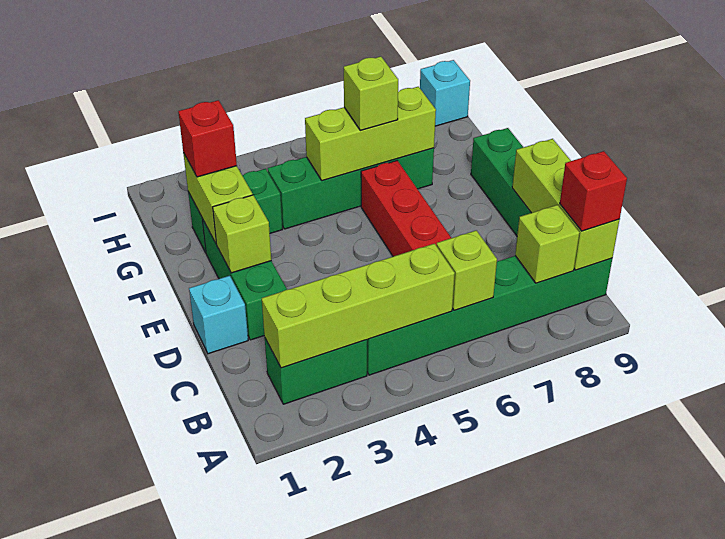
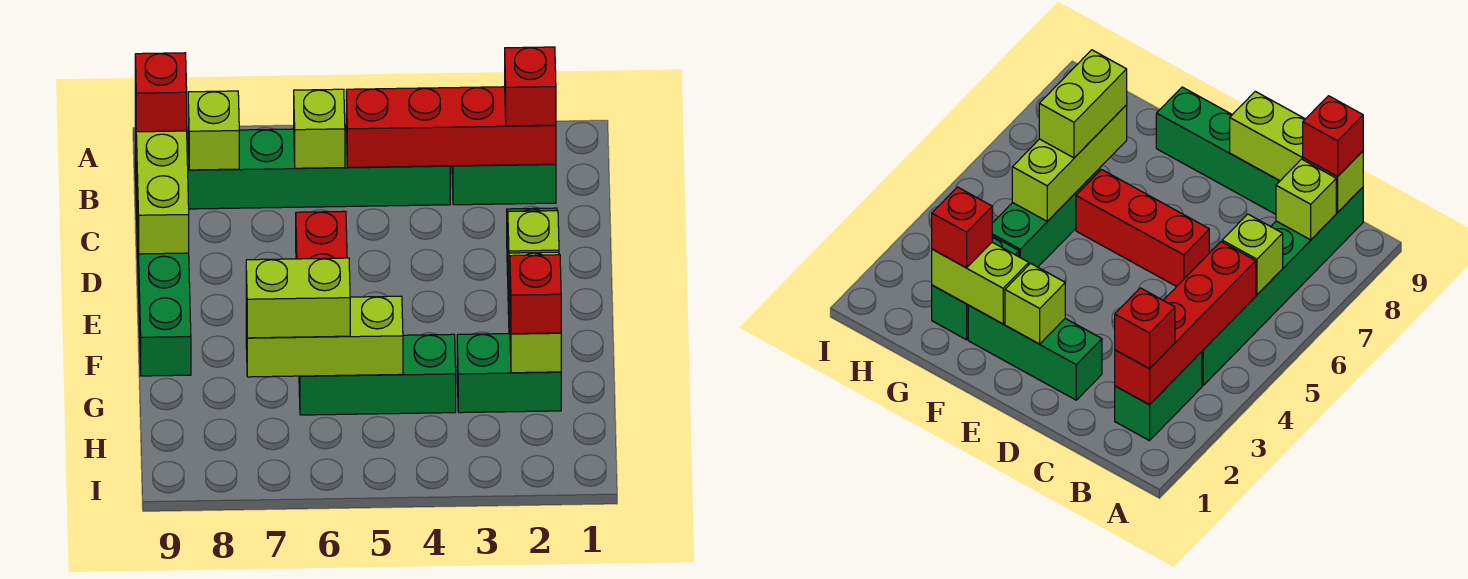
lime brick B2:B5 level 2 -> red brick B2:B5 level 2
none -> red brick B2 level 3
cyan brick D1 level 1 -> none
green brick G4:G7 level 1 -> green brick G4:G6 level 1
lime brick G6 level 3 -> lime brick G6:G7 level 3
cyan brick I9 level 1 -> none

